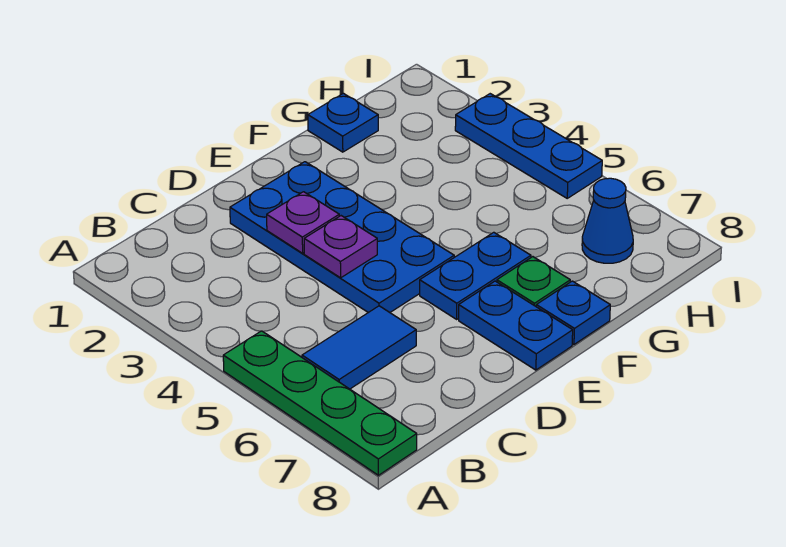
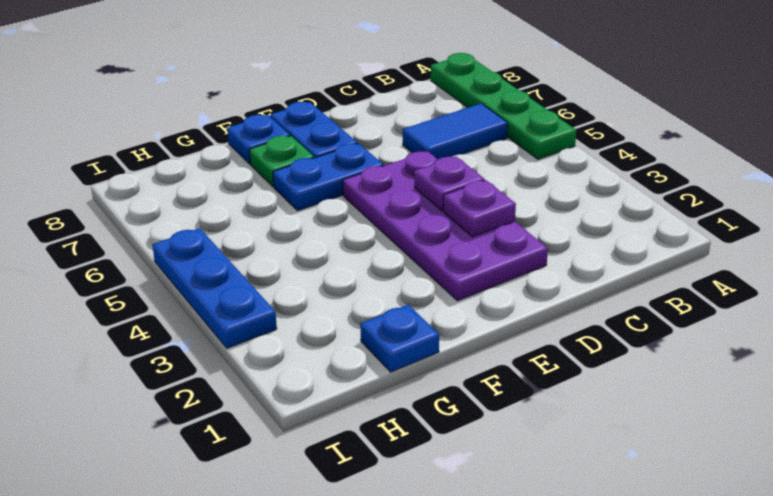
blue plate D2:E5 level 1 -> purple plate D2:E5 level 1
blue cone H7 level 1 -> none

